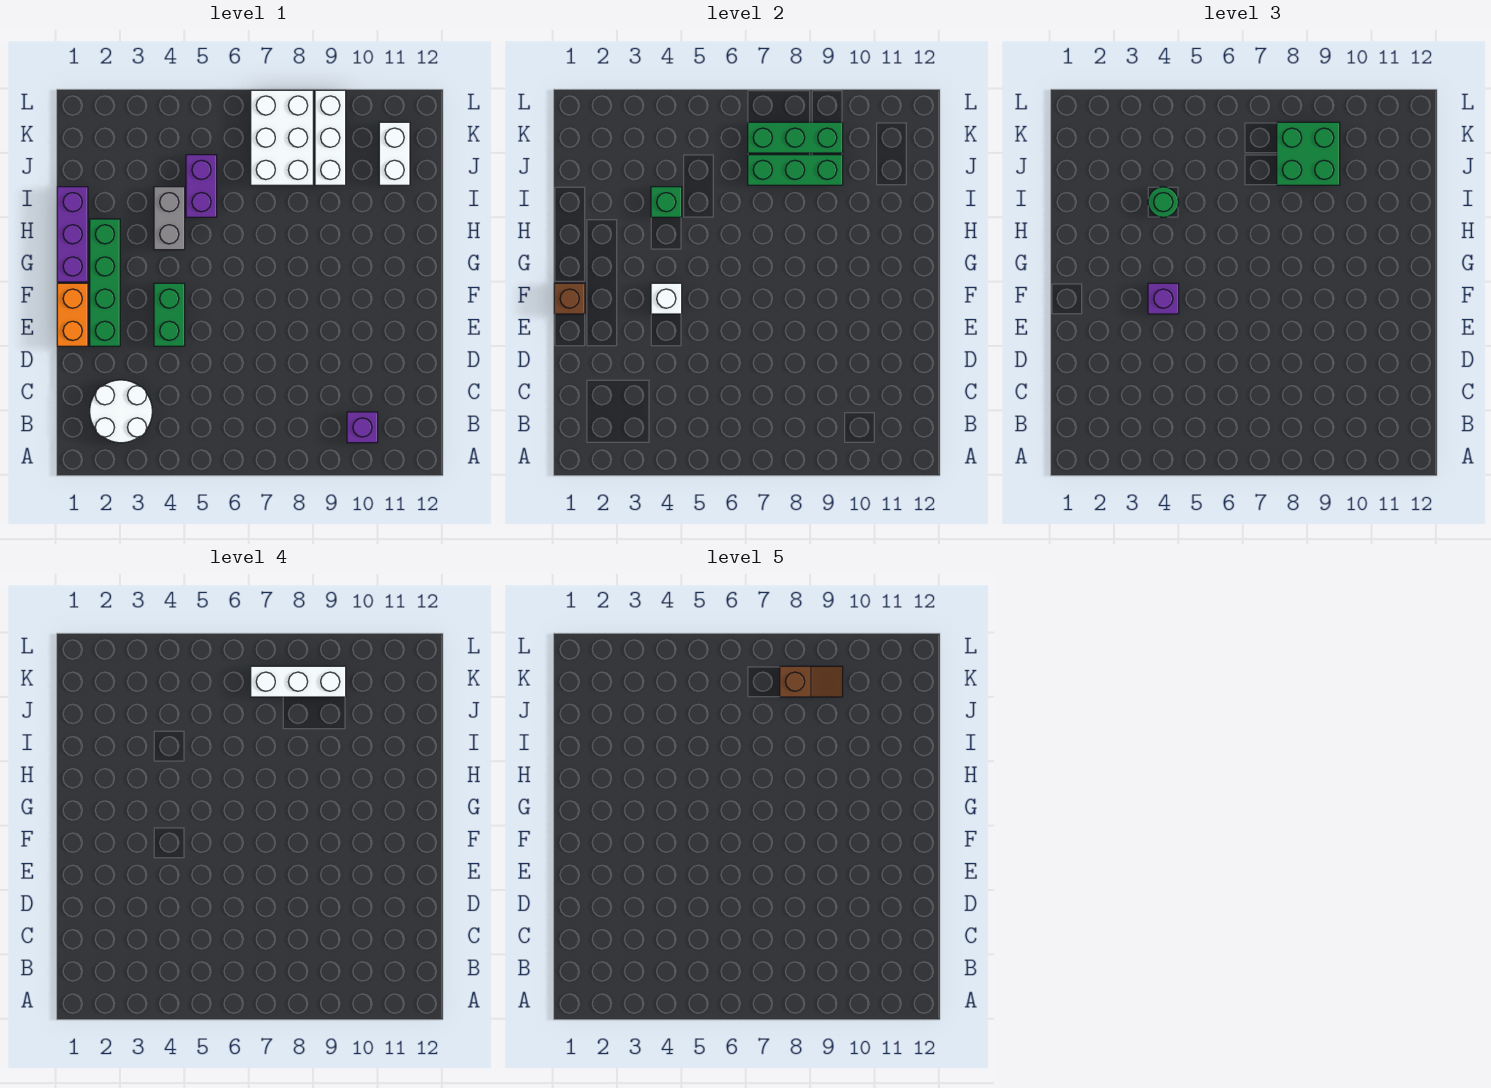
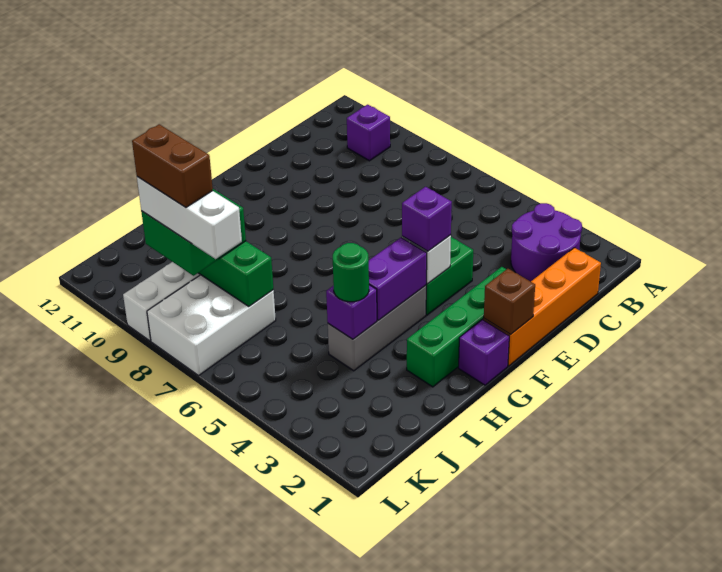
white round brick B2:C3 level 1 -> purple round brick B2:C3 level 1
orange brick E1:F1 level 1 -> orange brick C1:F1 level 1
purple brick G1:I1 level 1 -> purple brick G1 level 1
grey brick H4:I4 level 1 -> grey brick G4:I4 level 1
green brick I4 level 2 -> purple brick I4 level 2
purple brick I5:J5 level 1 -> purple brick G4:H4 level 2
white brick J11:K11 level 1 -> none
green brick K7:K9 level 2 -> none
brown slope K8:K9 level 5 top 8 -> brown brick K8:K9 level 5

